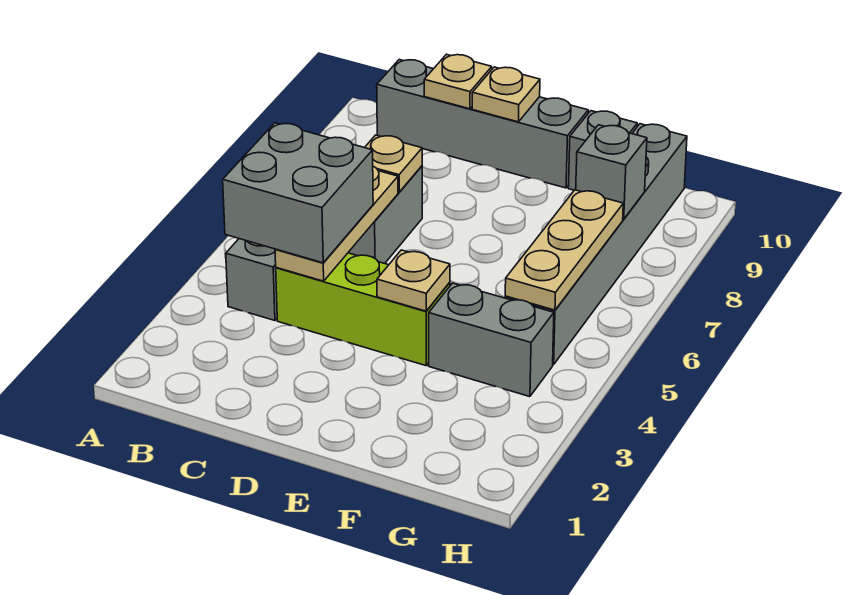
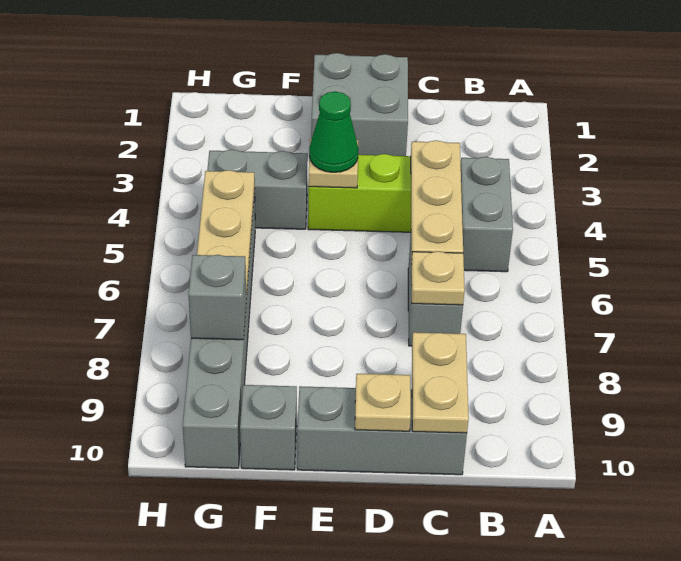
grey brick B4:C5 level 3 -> grey brick D1:E2 level 1
grey brick B10:E10 level 1 -> grey brick C10:E10 level 1
tan plate C10 level 2 -> tan plate C9:C10 level 2
none -> green cone E4 level 3

